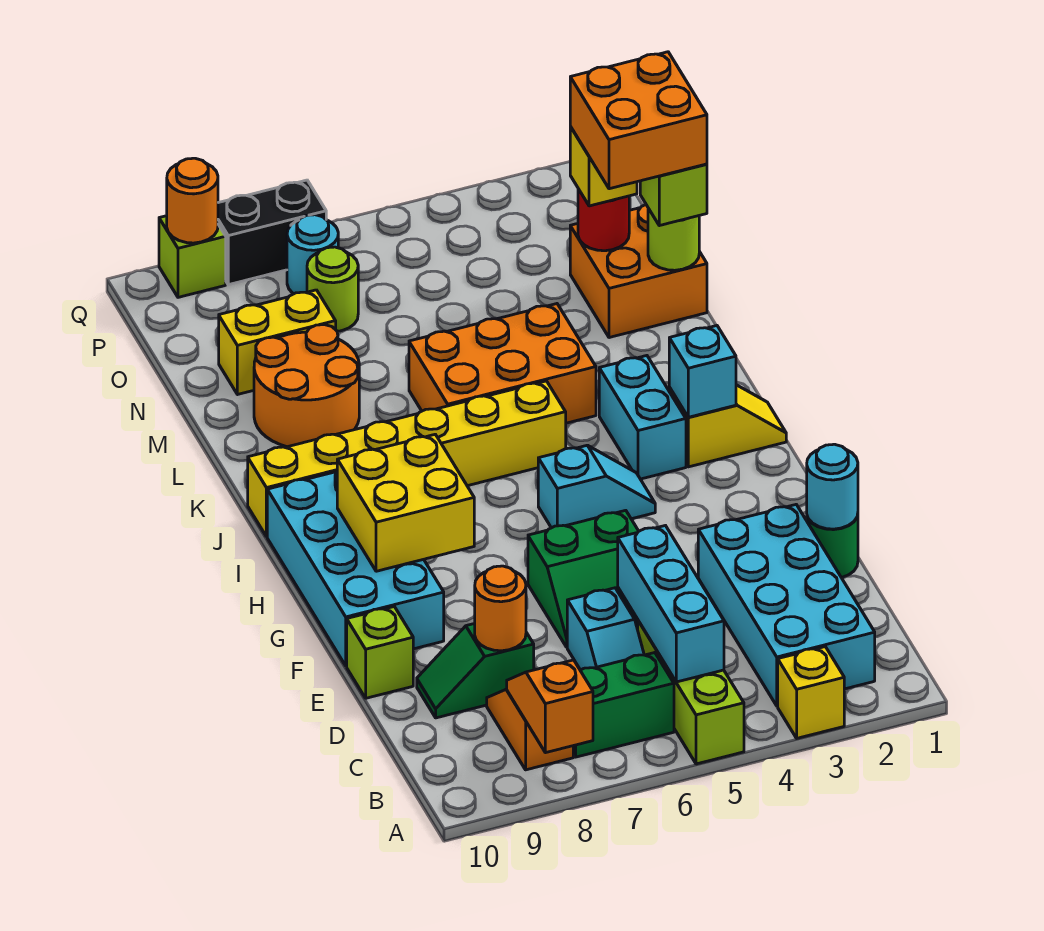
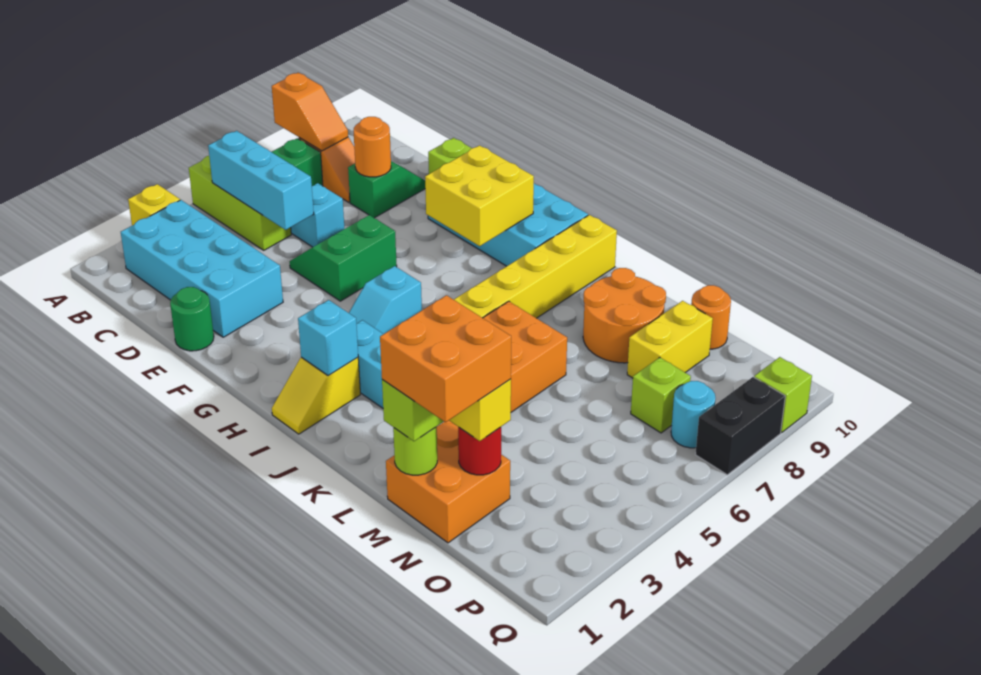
cyan round brick E1 level 2 -> none
lime round brick O7 level 1 -> lime brick O7 level 1
orange round brick Q9 level 2 -> orange round brick N10 level 1

